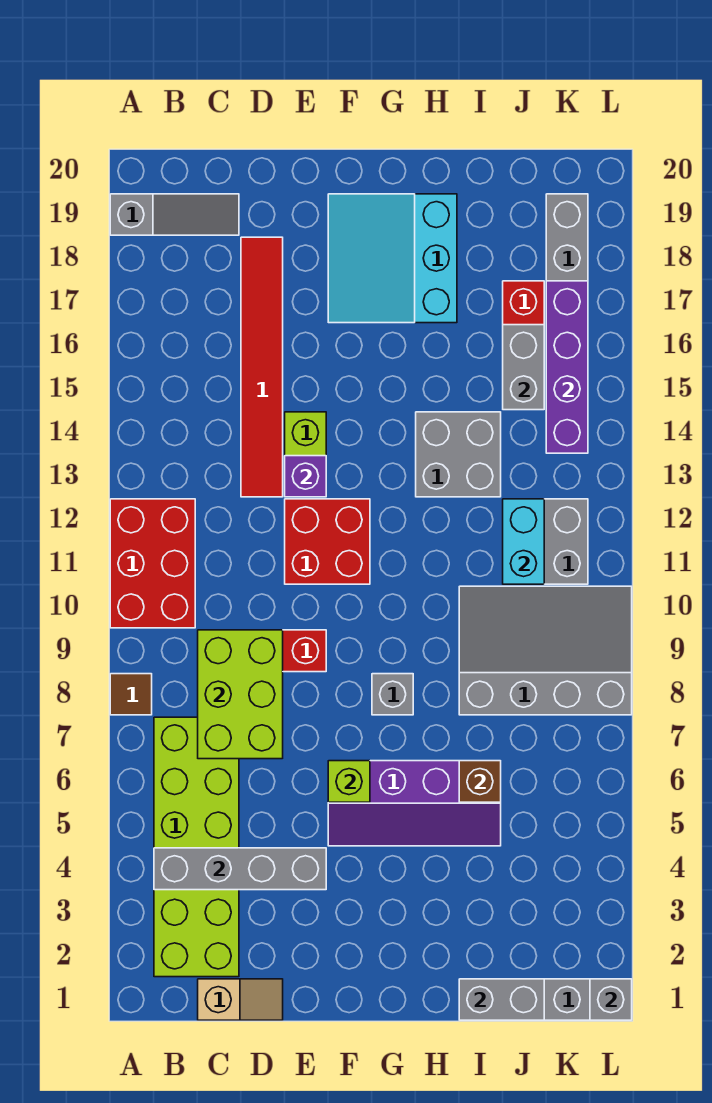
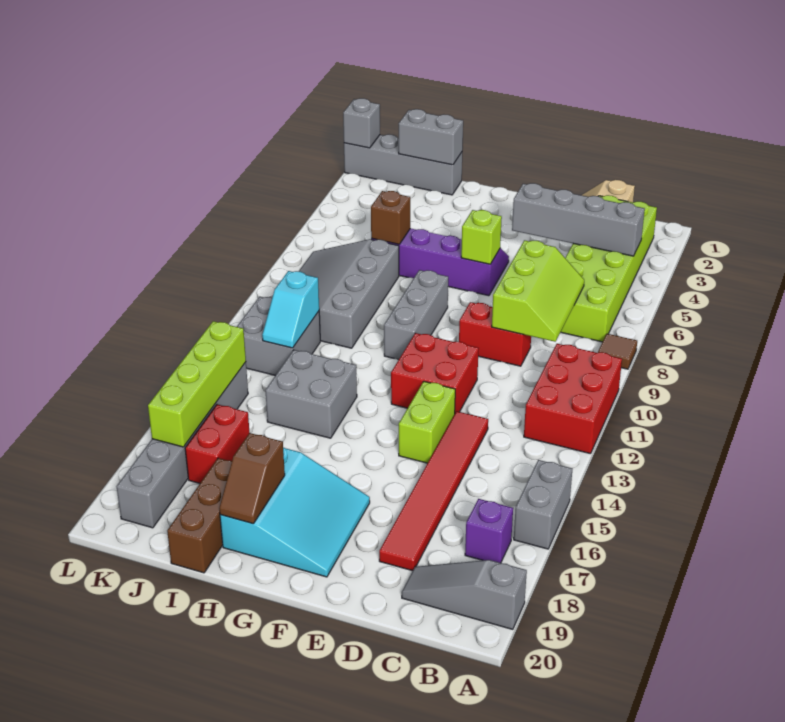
lime brick C7:D9 level 2 -> lime slope C7:D9 level 2 top D
purple brick E13 level 2 -> purple brick B17 level 1
grey brick G8 level 1 -> grey brick G8:G10 level 1
none -> brown slope H18:H19 level 2 top 18
grey slope I8:L10 level 1 top 8 -> grey slope I7:K10 level 1 top I
none -> brown brick I18:I20 level 1
cyan brick J11:J12 level 2 -> cyan slope J11:J12 level 2 top 11
grey brick J15:J16 level 2 -> grey brick A15:A16 level 1
purple brick K14:K17 level 2 -> lime brick K14:K17 level 2

